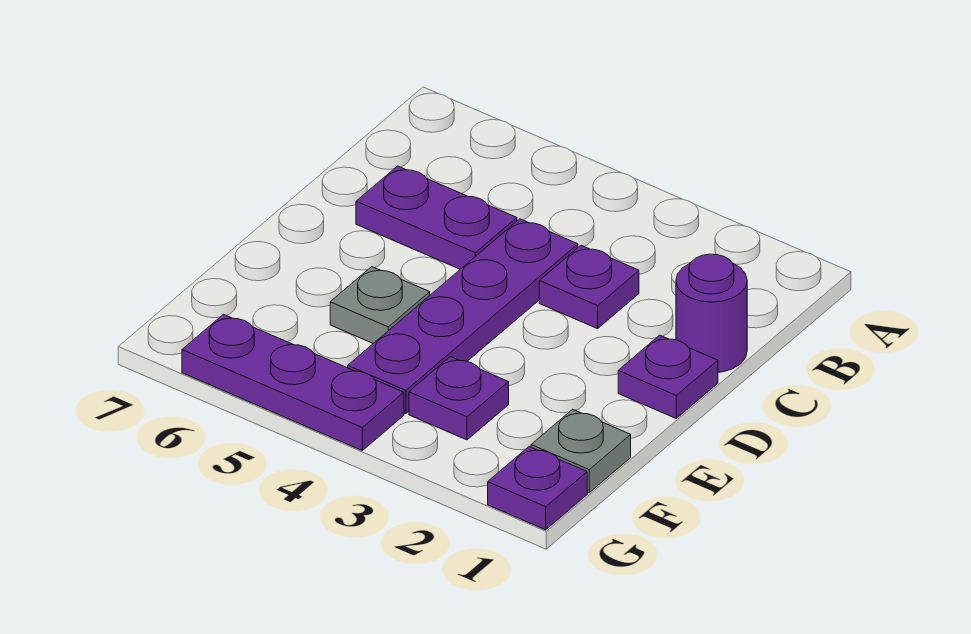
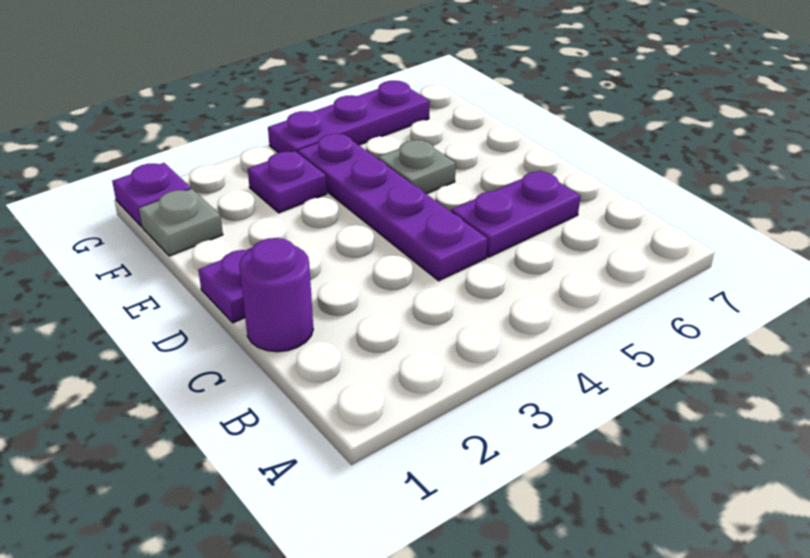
purple plate C3 level 1 -> none

